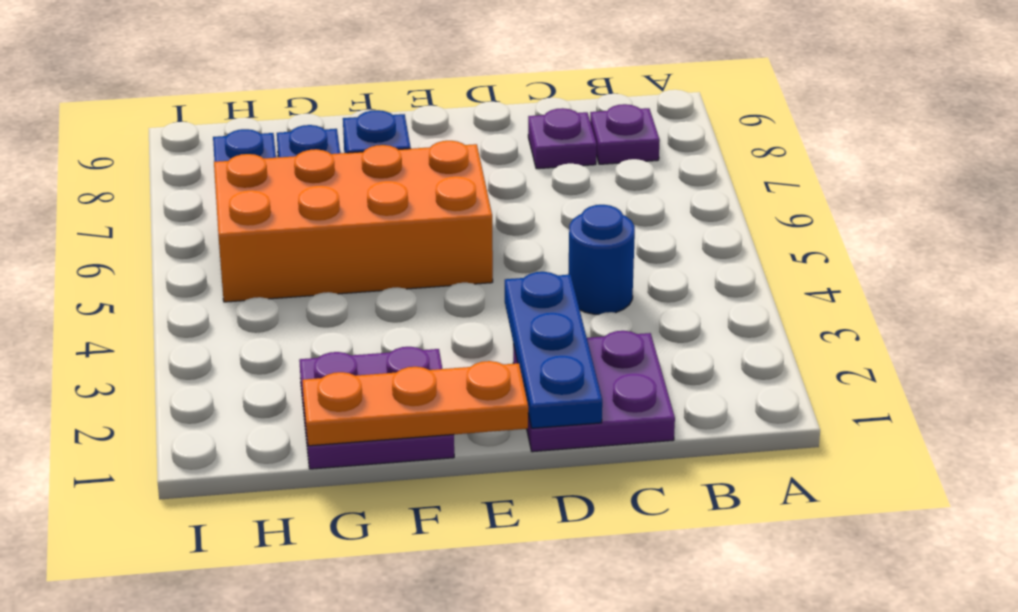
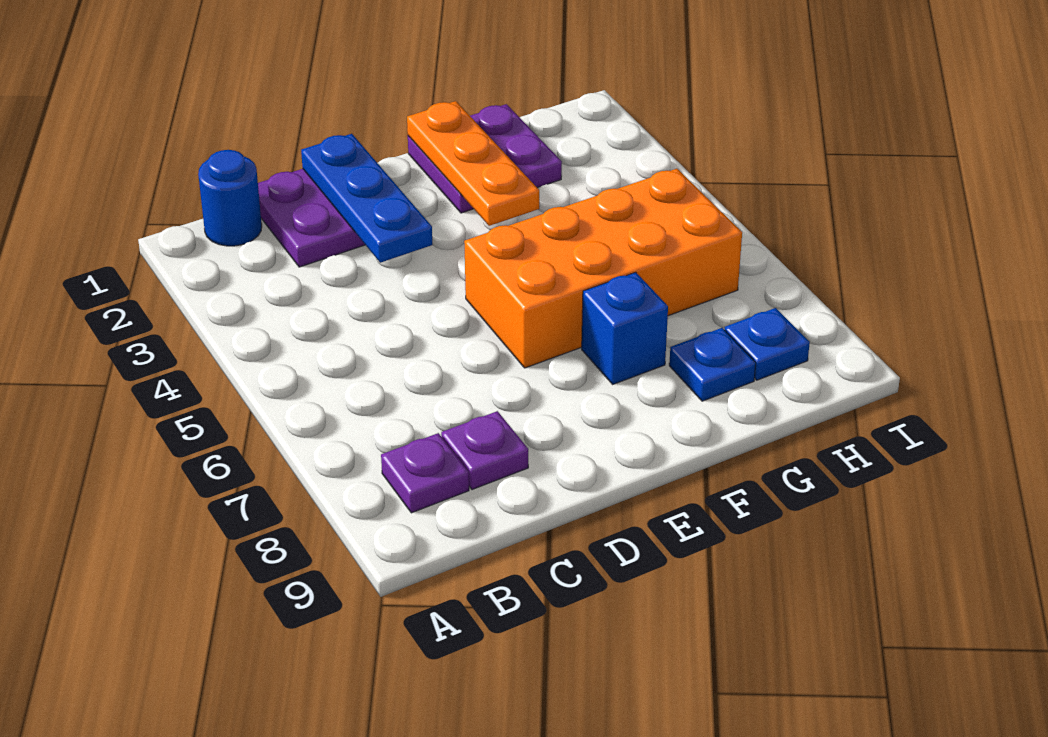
blue round brick C4 level 1 -> blue round brick B1 level 1
orange plate E1:G1 level 2 -> orange plate F1:F3 level 2

